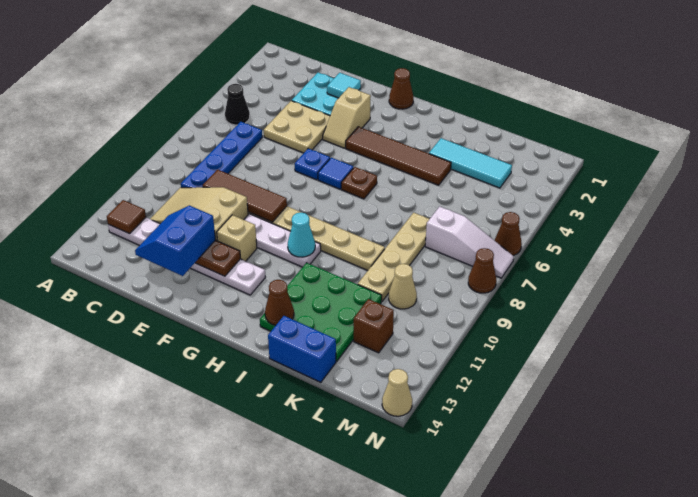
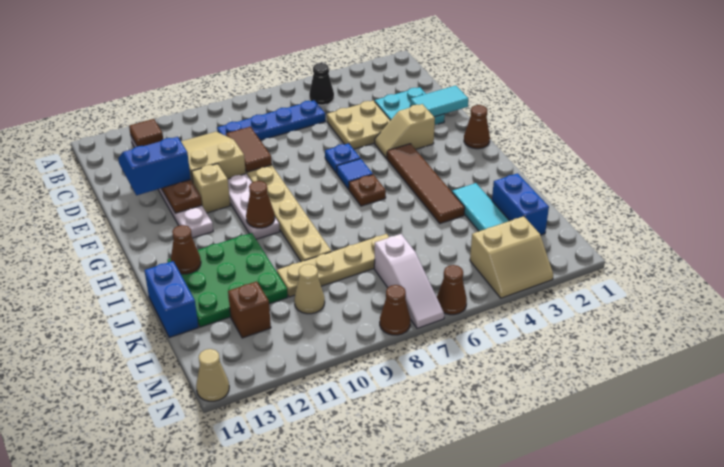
brown tile D9:F9 level 2 -> brown tile D9:E9 level 2
cyan tile E2 level 2 -> cyan tile E1:E2 level 2
cyan cone H10 level 2 -> brown cone H10 level 2
none -> blue brick K2:L2 level 1
none -> tan slope M3:N4 level 1 top M

